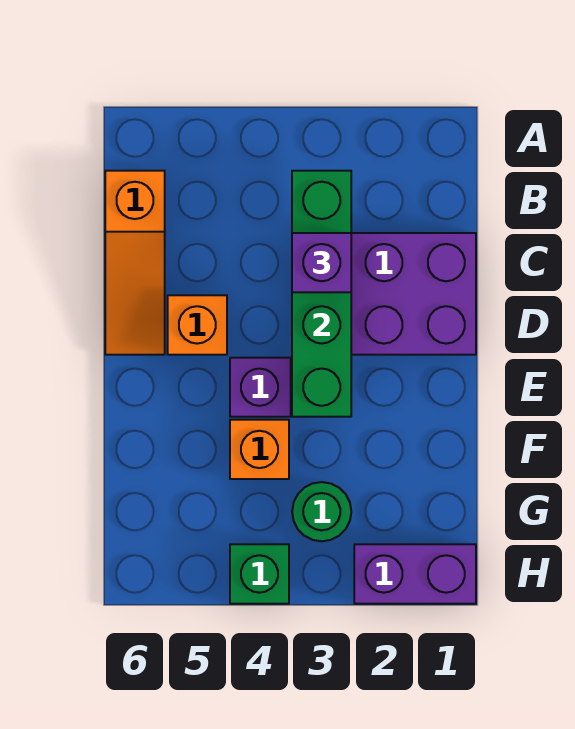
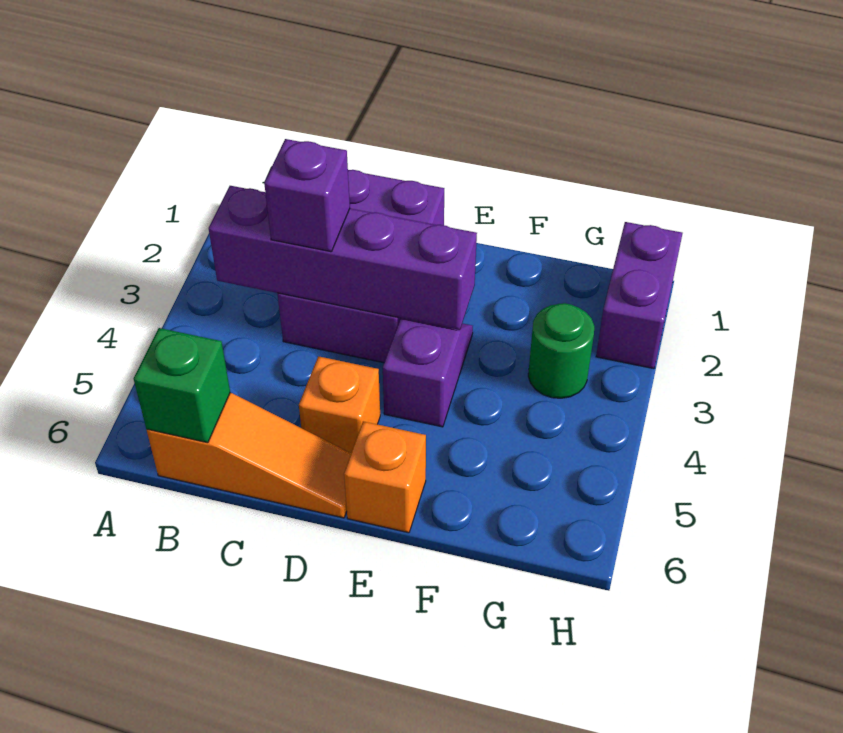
green brick B3:E3 level 2 -> purple brick B3:E3 level 2
orange brick F4 level 1 -> orange brick E6 level 1
green brick H4 level 1 -> green brick B6 level 2

